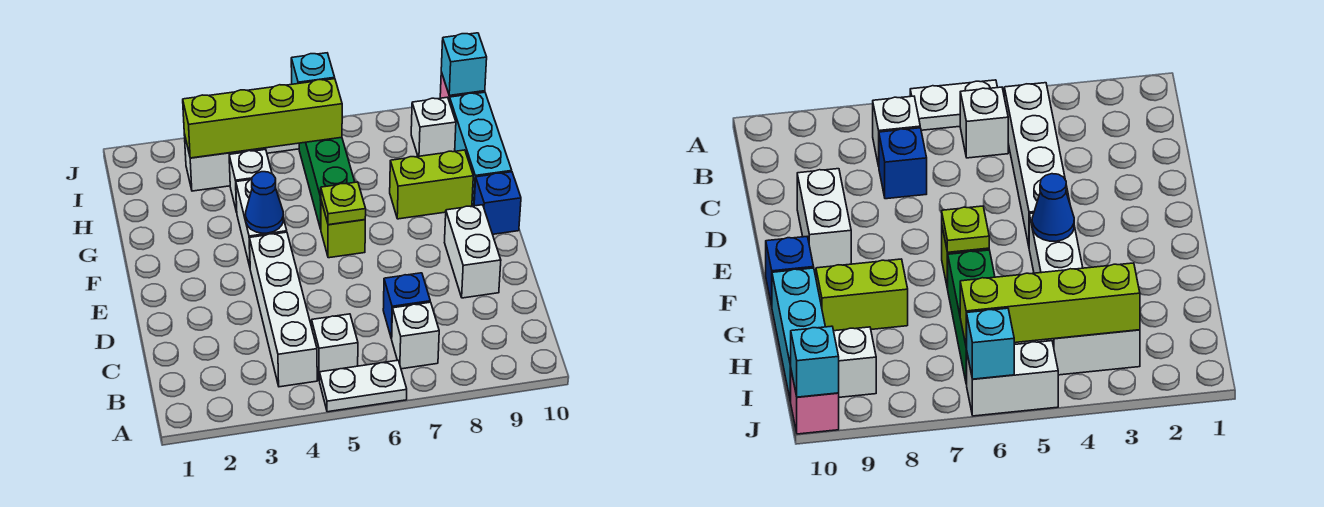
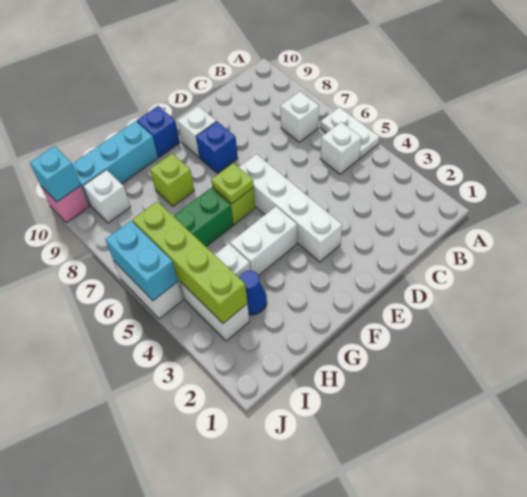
white brick B4:E4 level 1 -> white brick E3:E6 level 1
blue brick C7 level 1 -> blue brick E8 level 1
white brick D9:E9 level 1 -> white brick E9 level 1
blue cone F4 level 2 -> blue cone H3 level 1
lime brick G8:G9 level 1 -> lime brick G8 level 1
cyan brick J6 level 2 -> cyan brick J5:J6 level 2

